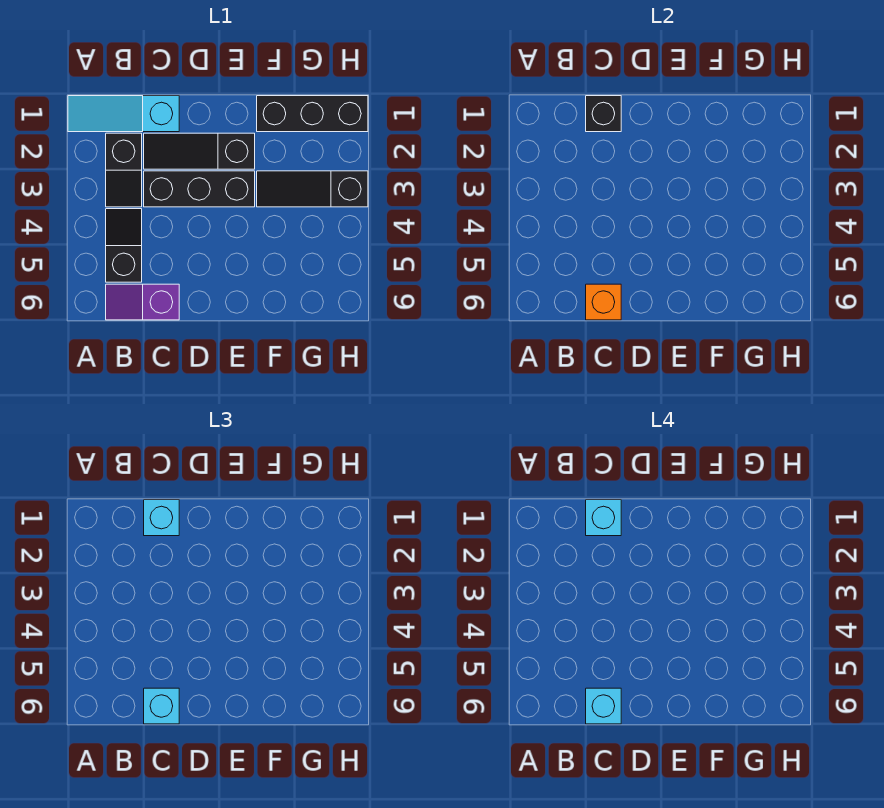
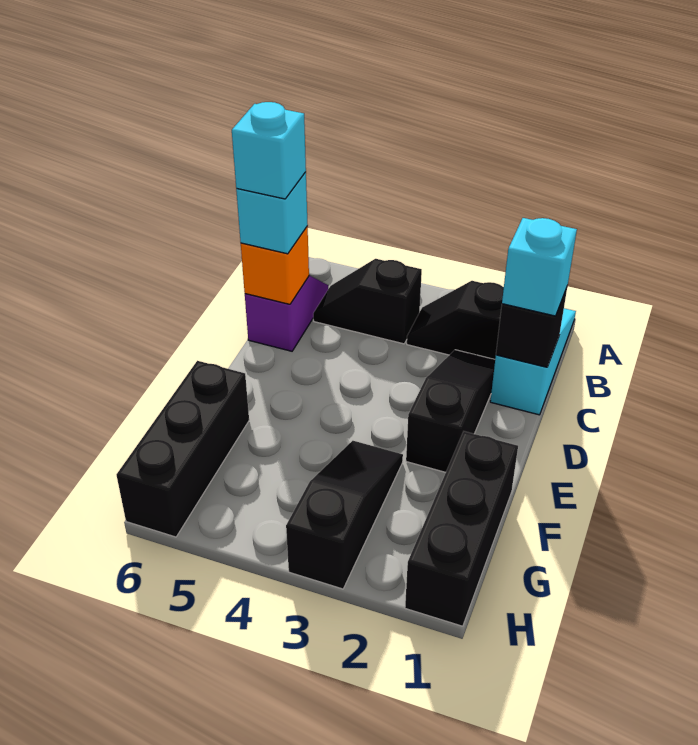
black slope B4:B5 level 1 top 5 -> black slope B4:B5 level 1 top 4
cyan brick C1 level 4 -> none
black brick C3:E3 level 1 -> black brick F6:H6 level 1

